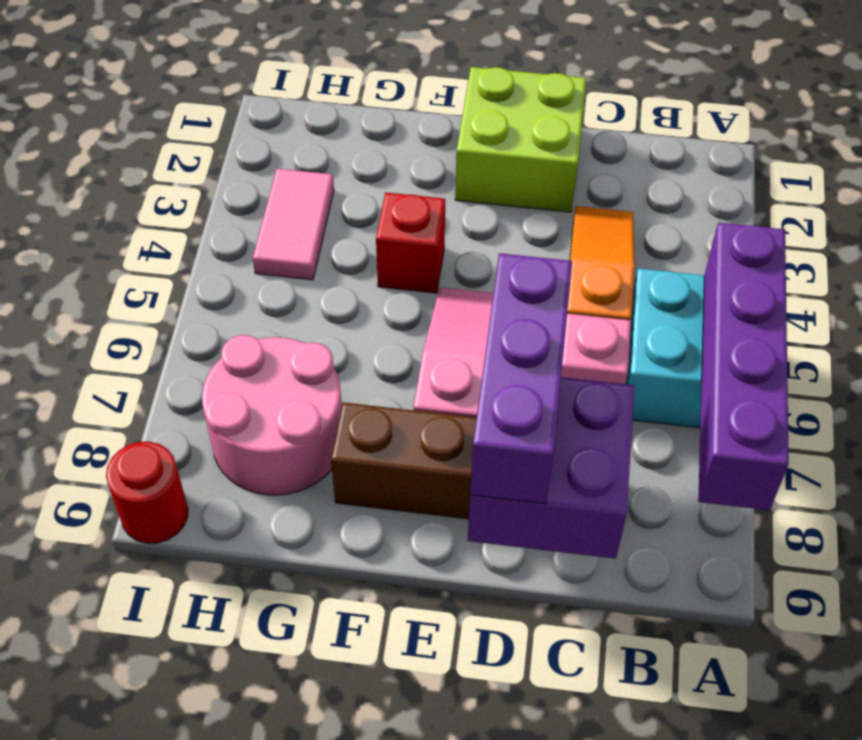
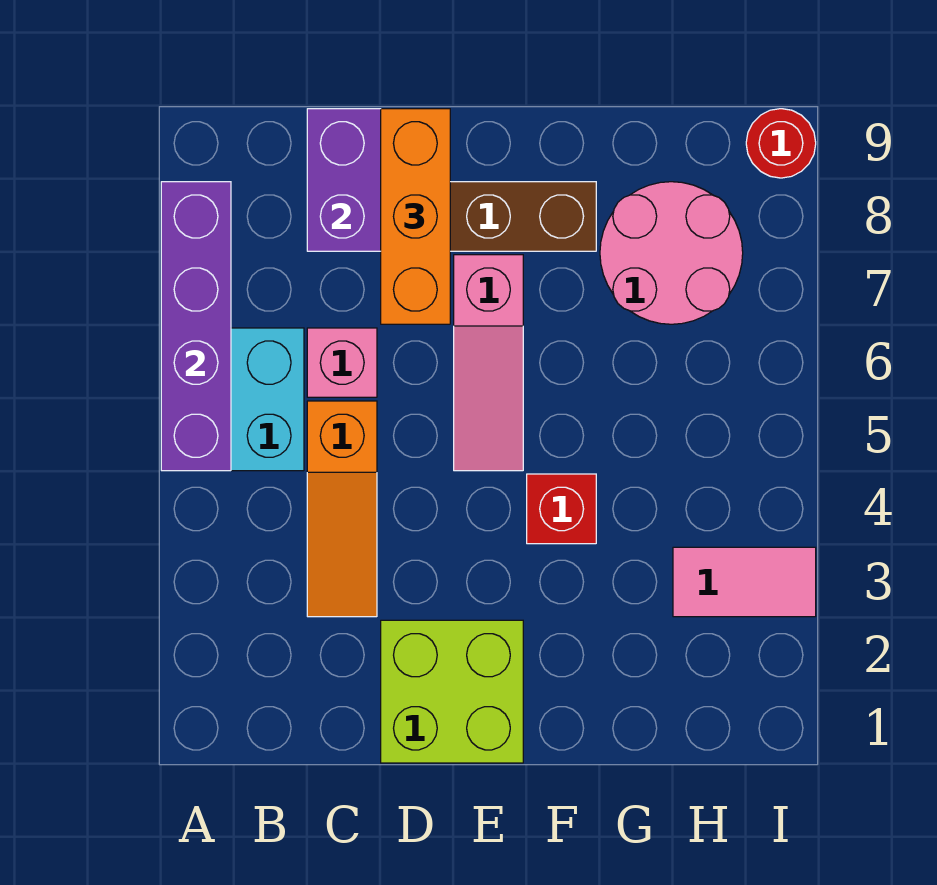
purple brick D7:D9 level 3 -> orange brick D7:D9 level 3
pink tile H3:H4 level 1 -> pink tile H3:I3 level 1

